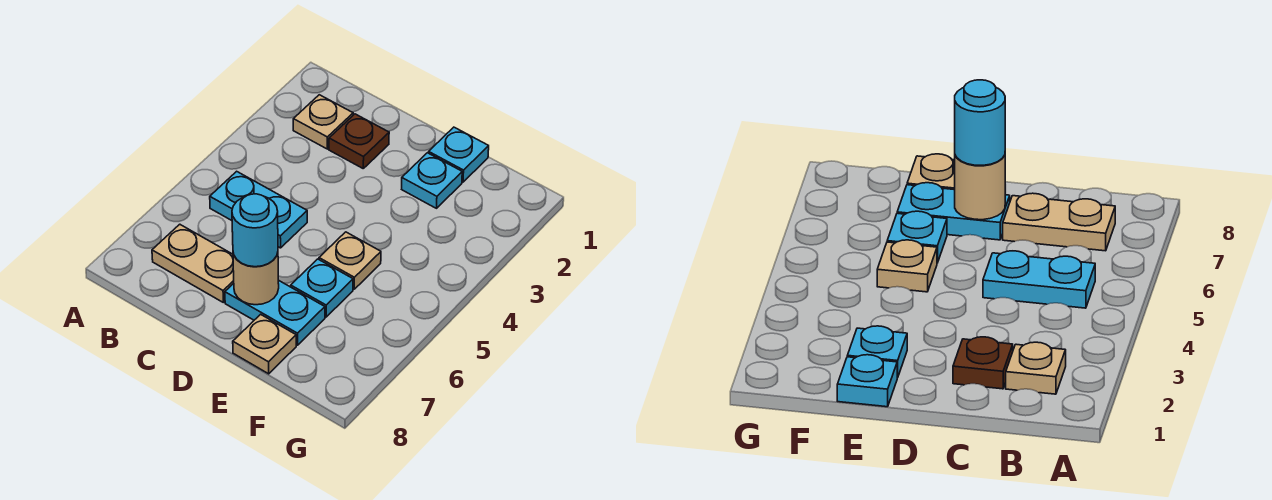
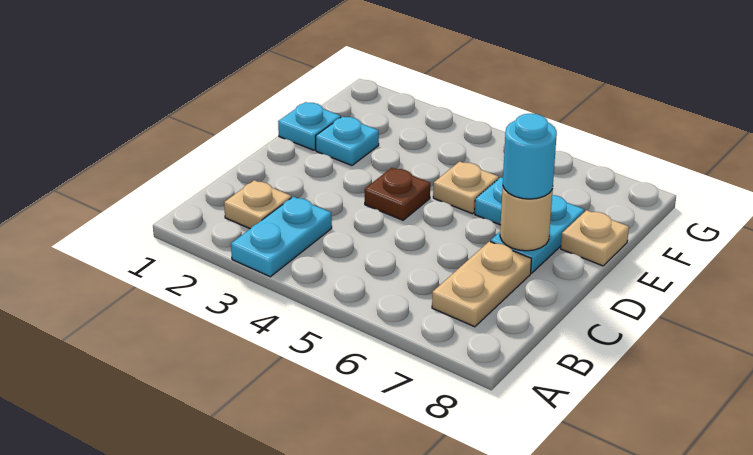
cyan plate B5:C5 level 1 -> cyan plate A3:B3 level 1
brown plate C2 level 1 -> brown plate D4 level 1

